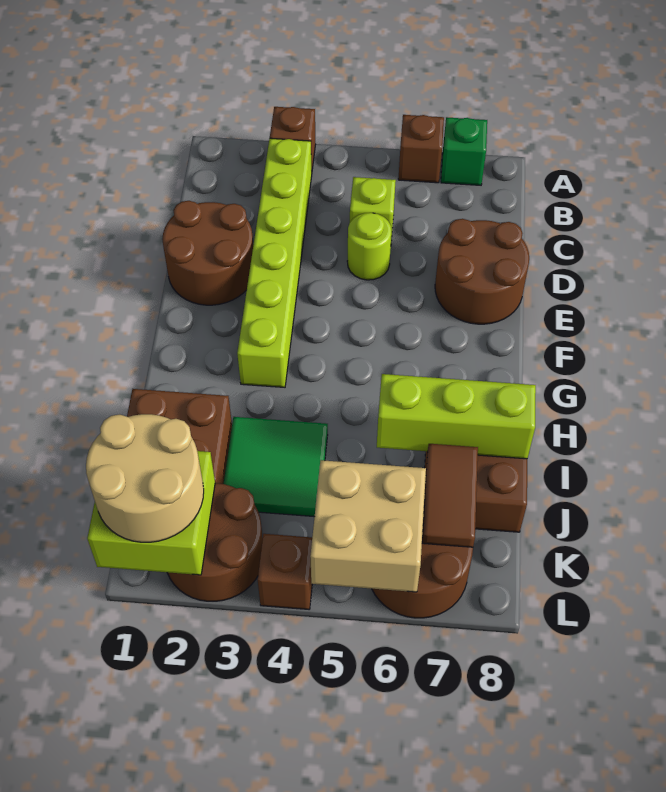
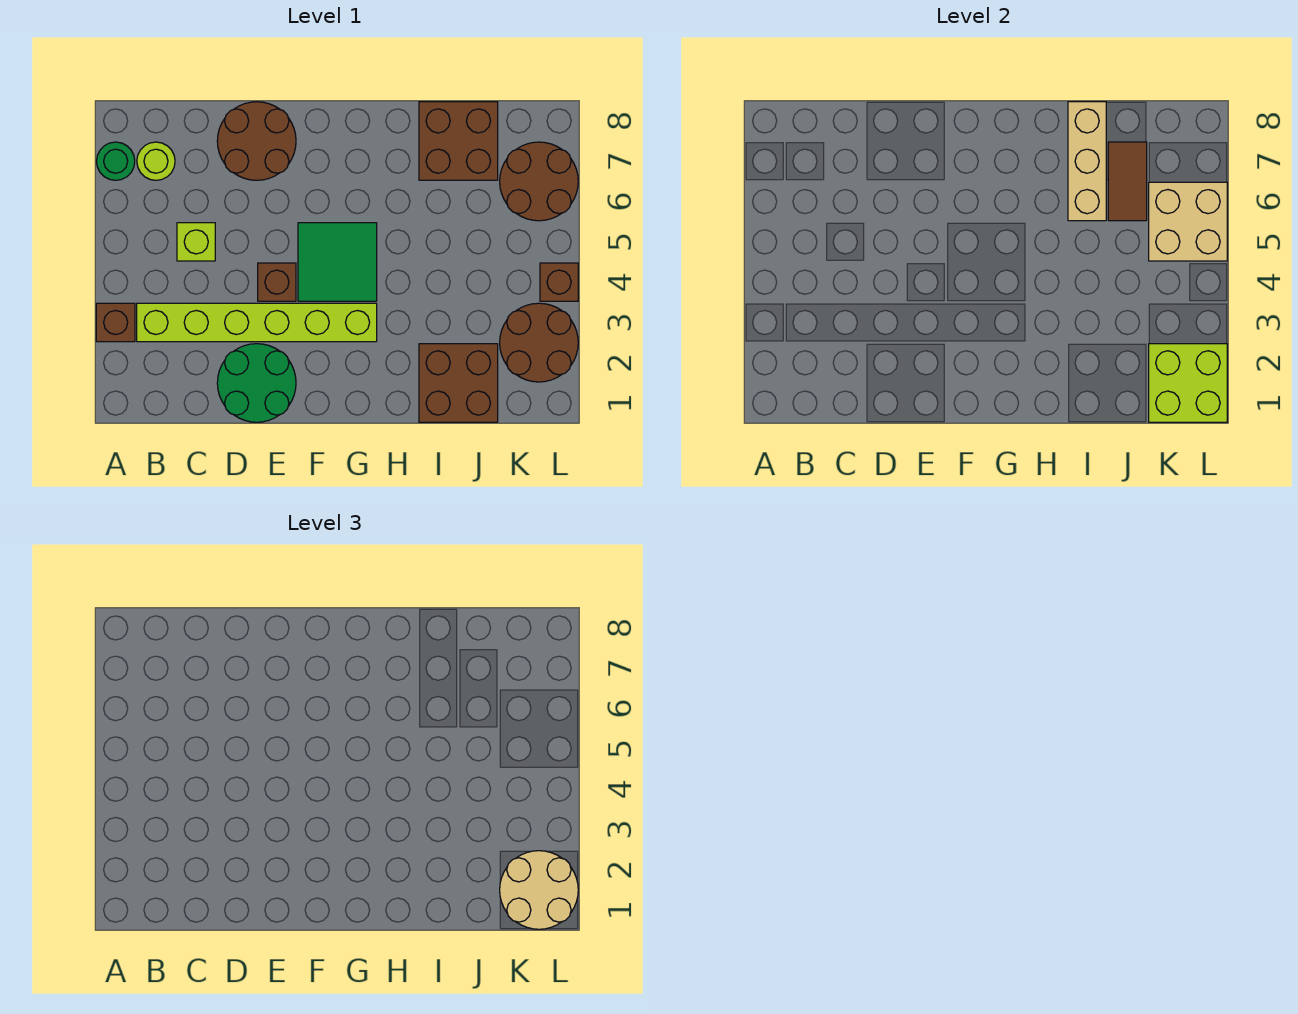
brown brick A6 level 1 -> brown brick E4 level 1
green brick A7 level 1 -> green round brick A7 level 1
brown round brick D1:E2 level 1 -> green round brick D1:E2 level 1
lime round brick D5 level 1 -> lime round brick B7 level 1
green tile I3:J4 level 1 -> green tile F4:G5 level 1
lime brick I6:I8 level 2 -> tan brick I6:I8 level 2
brown tile J7:K7 level 2 -> brown tile J6:J7 level 2

